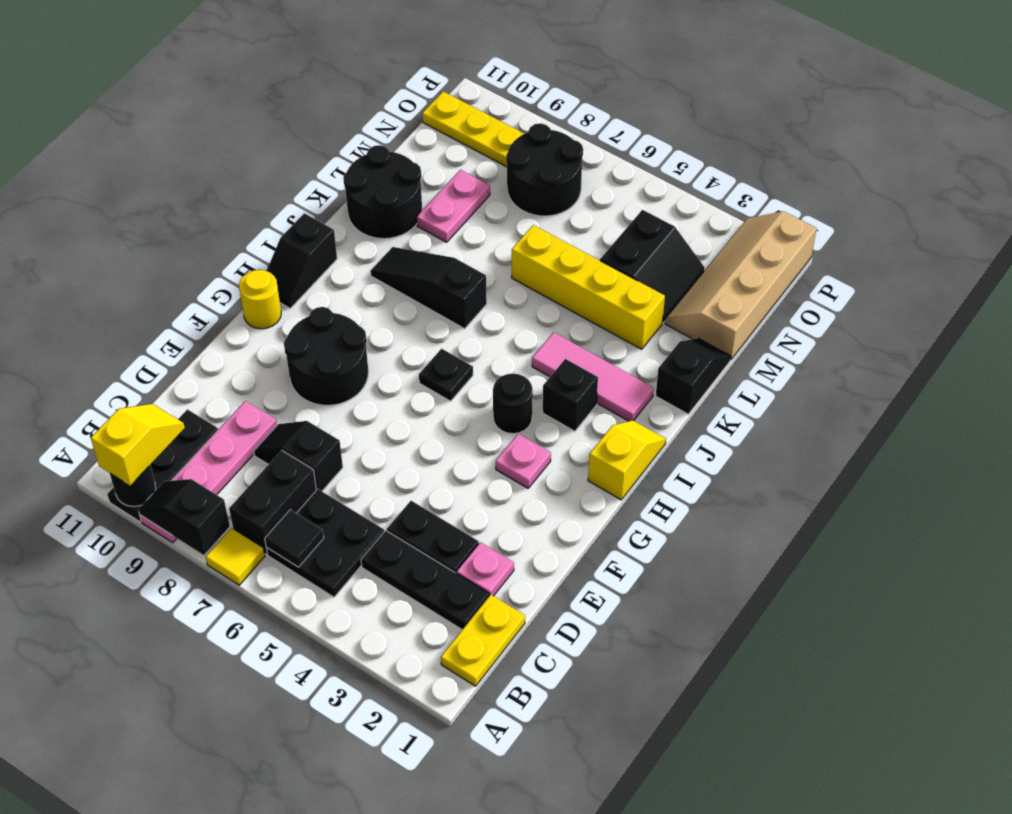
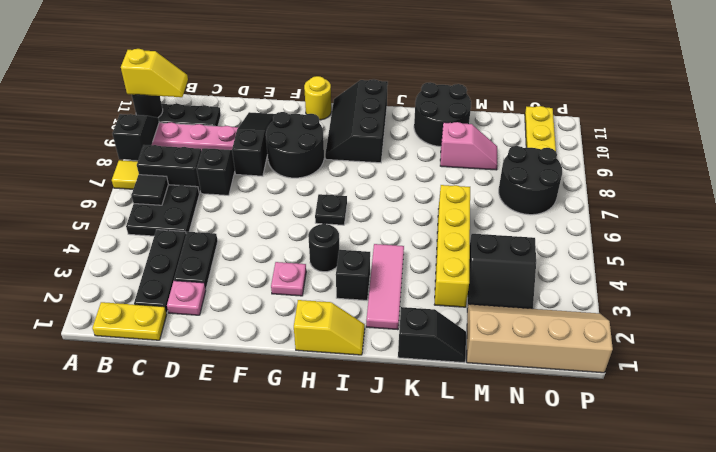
black slope H11:I11 level 1 top I -> black slope H9:I11 level 1 top I
black slope J7:J9 level 1 top 7 -> black slope E8:E10 level 1 top 8
pink plate L9:M9 level 1 -> pink slope L9:M9 level 1 top L

